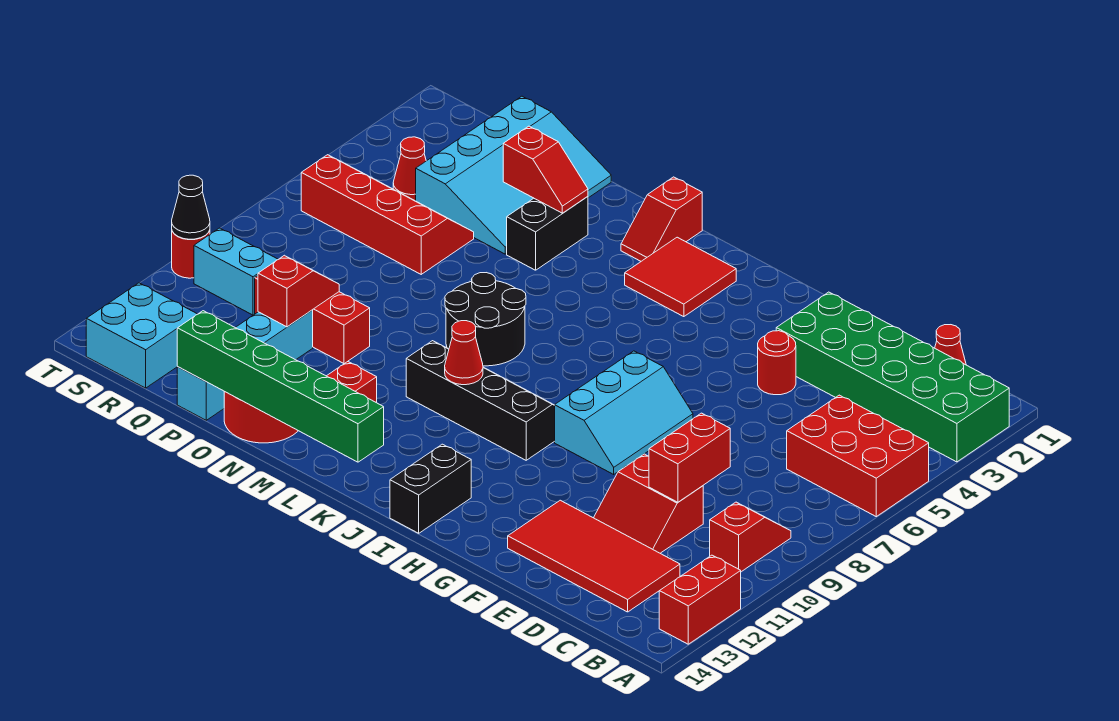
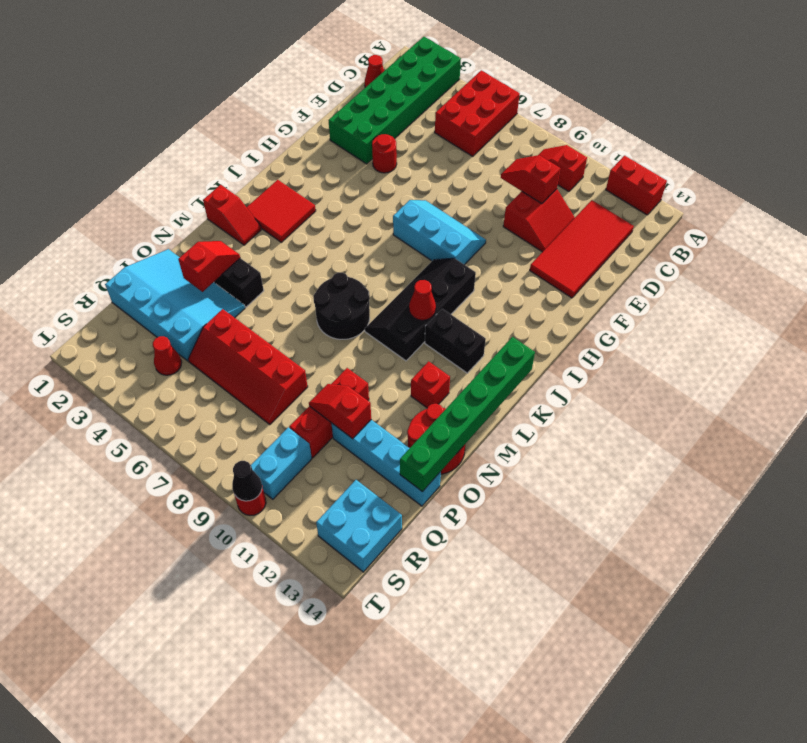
red brick D9:D10 level 2 -> red slope D9:D10 level 2 top 10
black brick I13:I14 level 1 -> black brick K11:K12 level 1
red slope P5:S6 level 1 top 6 -> red slope P5:Q8 level 1 top P

